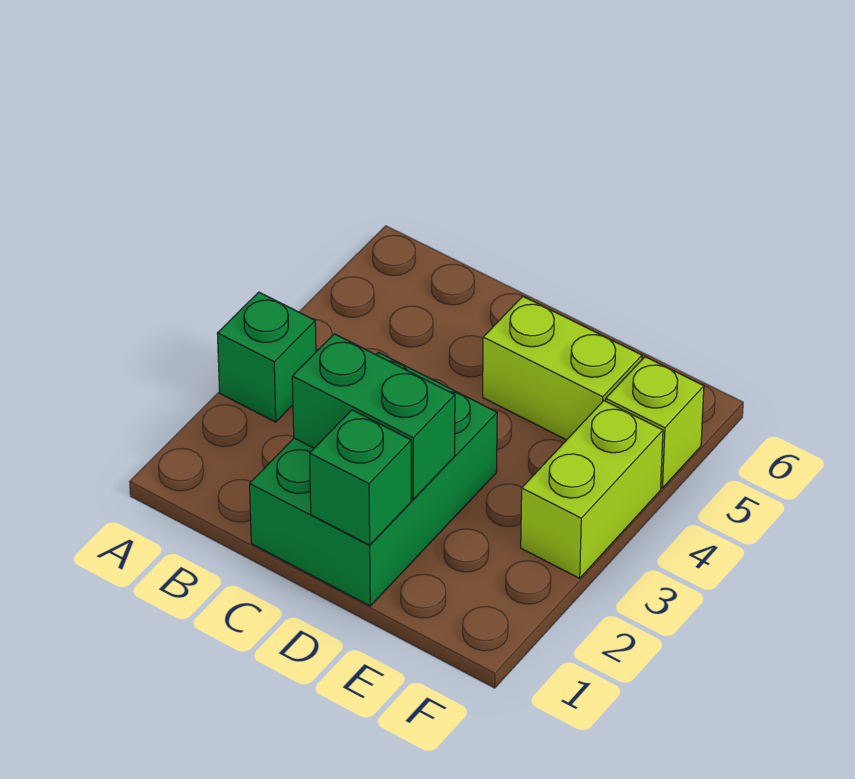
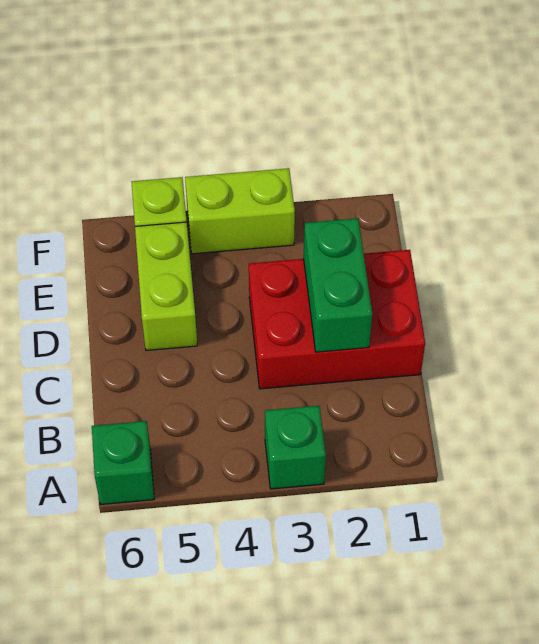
green brick C1:D3 level 1 -> red brick C1:D3 level 1
green brick D1 level 2 -> green brick A6 level 1

